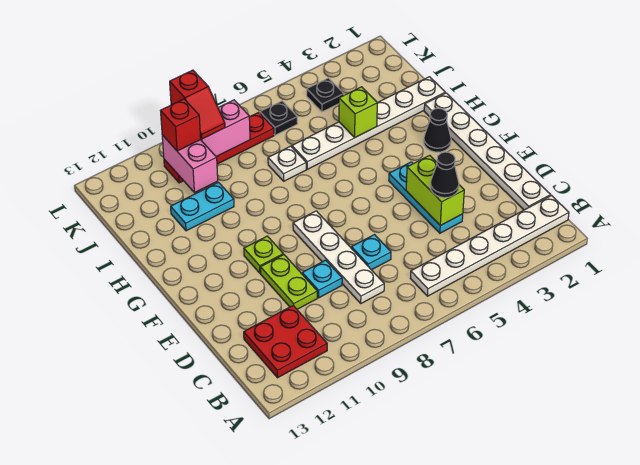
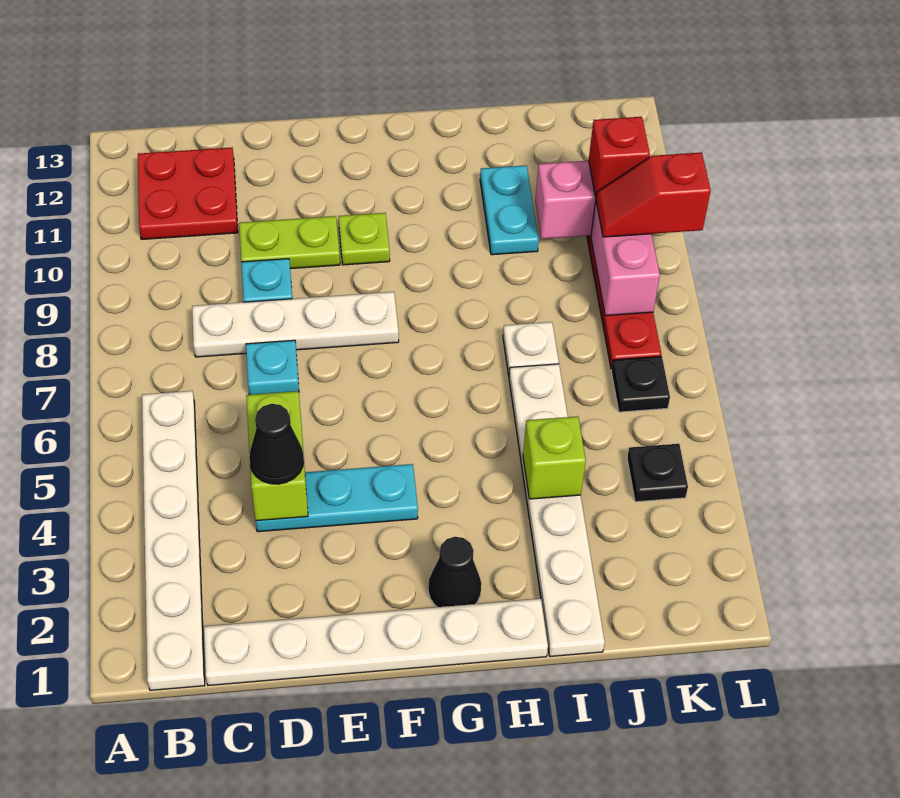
lime brick D4:E4 level 2 -> lime brick D4:D5 level 2

